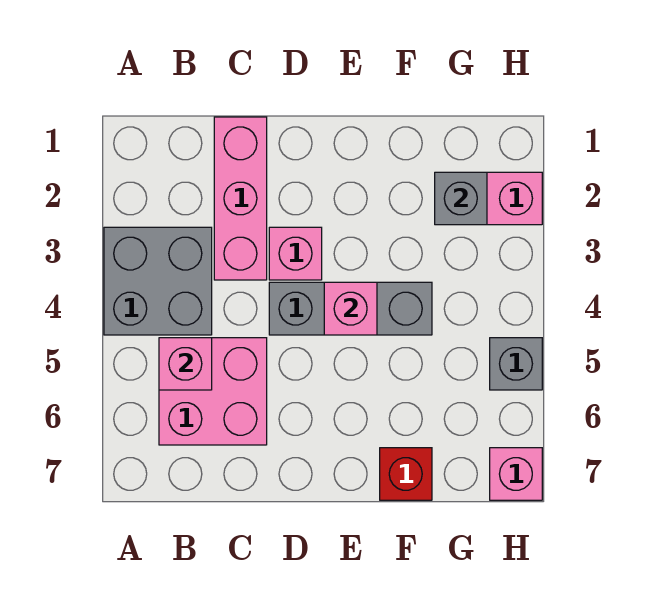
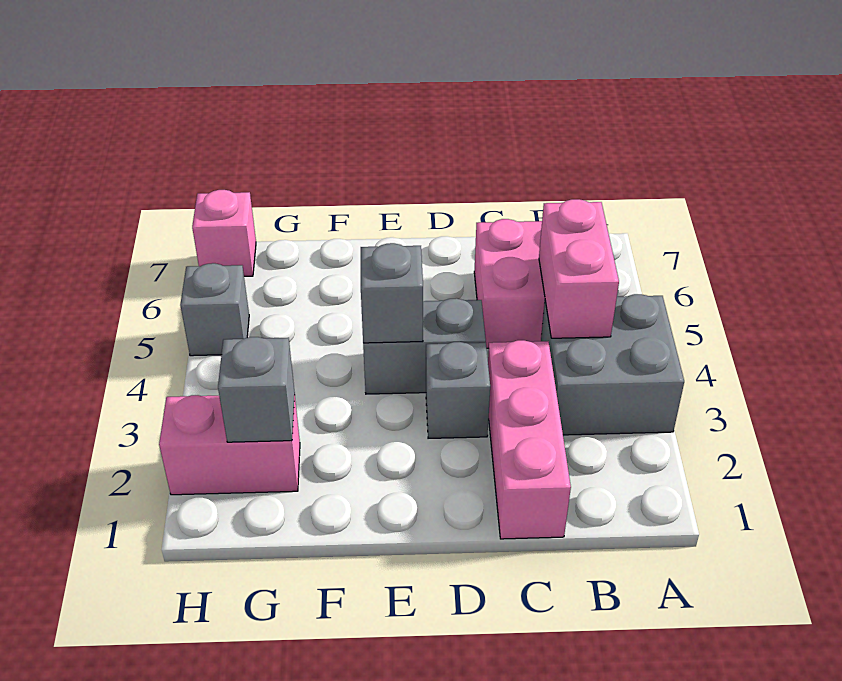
pink brick B5 level 2 -> pink brick B4:B5 level 2
pink brick D3 level 1 -> grey brick D3 level 1
grey brick D4:F4 level 1 -> grey brick D4:E4 level 1
pink brick E4 level 2 -> grey brick E4 level 2
red brick F7 level 1 -> none

